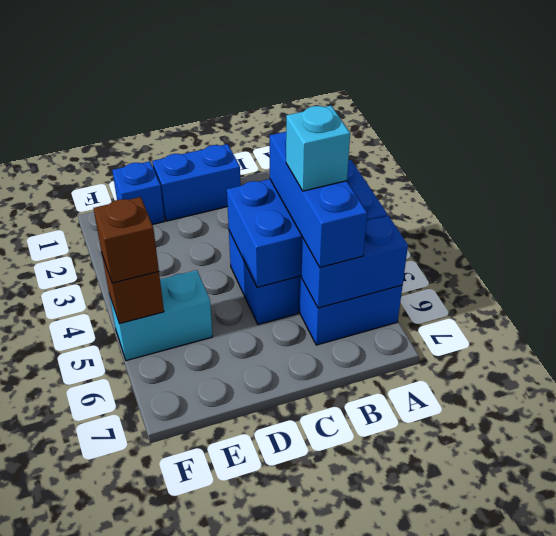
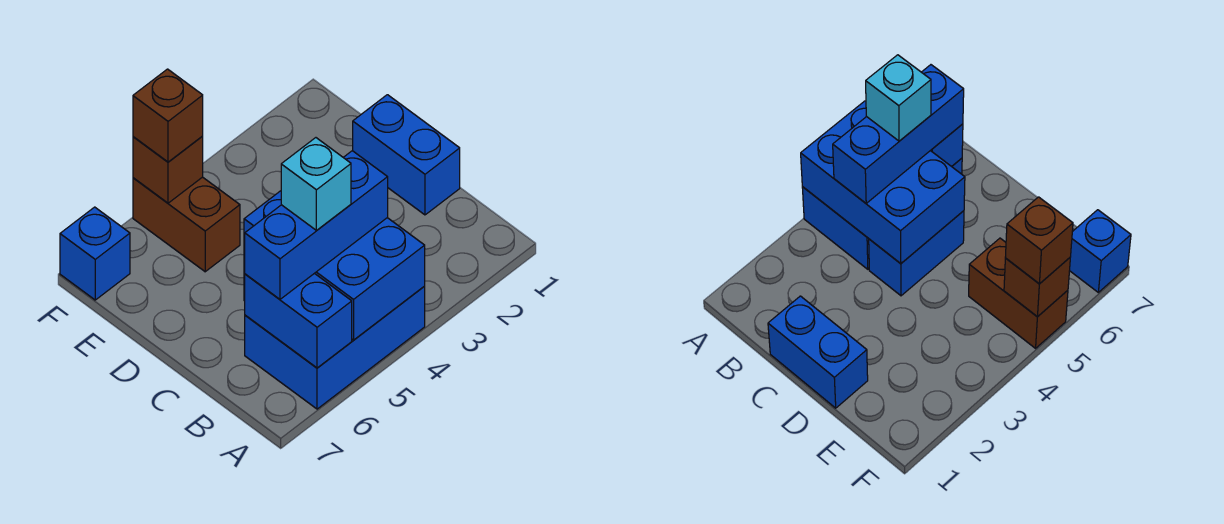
blue brick E1 level 1 -> blue brick F7 level 1
cyan brick E5:F5 level 1 -> brown brick E5:F5 level 1

